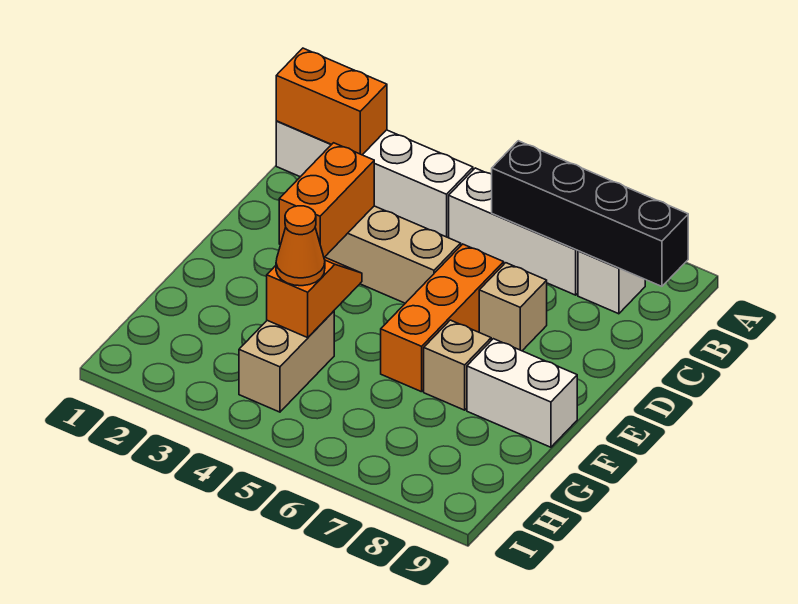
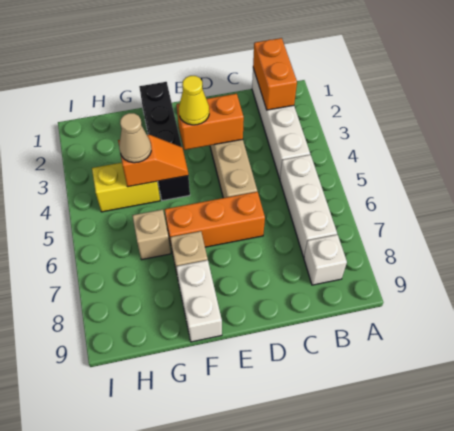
black brick B6:B9 level 2 -> black brick F1:F4 level 1
tan brick D7 level 1 -> tan brick G6 level 1
none -> yellow cone E3 level 3
tan brick G4:H4 level 1 -> yellow brick G4:H4 level 1
orange cone G4 level 3 -> tan cone G4 level 3

